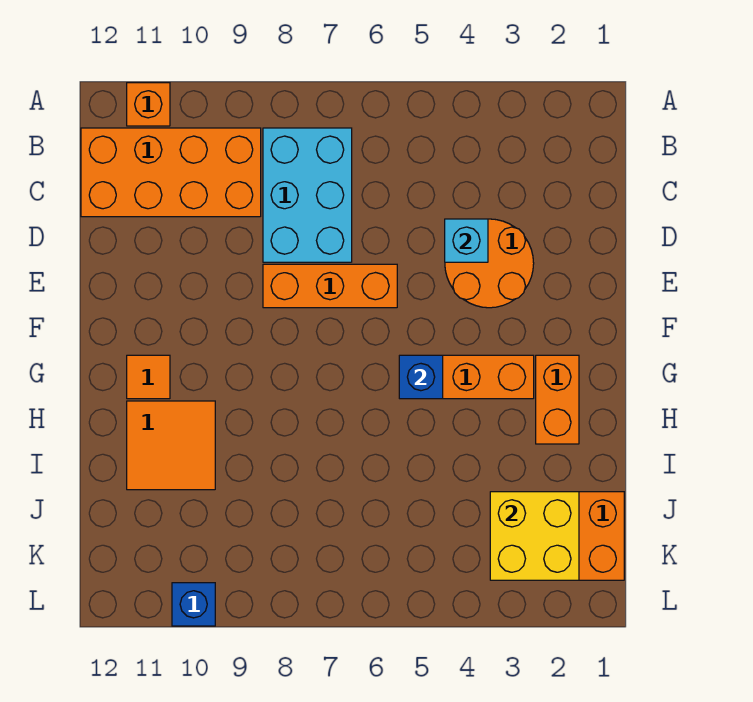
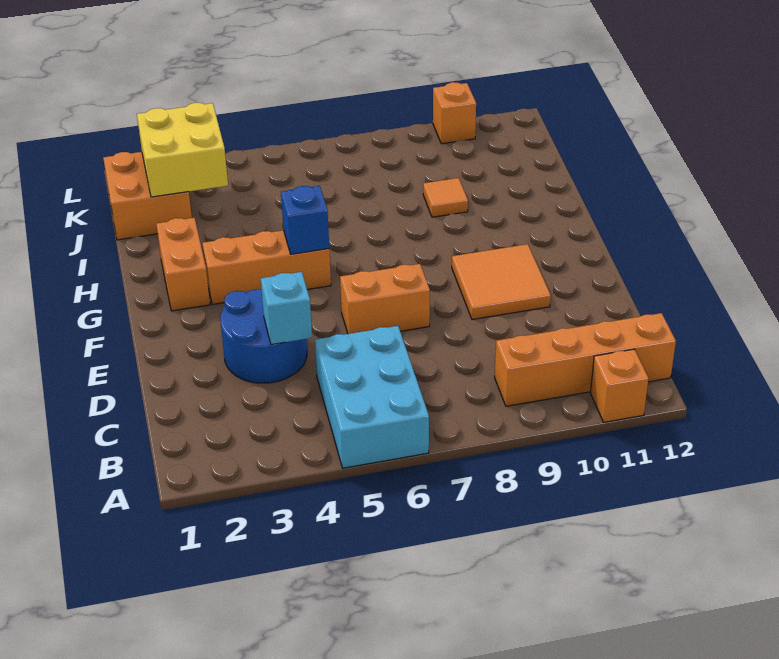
cyan brick B7:D8 level 1 -> cyan brick A5:C6 level 1
orange brick B9:C12 level 1 -> orange brick B9:B12 level 1
orange round brick D3:E4 level 1 -> blue round brick D3:E4 level 1
orange brick E6:E8 level 1 -> orange brick E6:E7 level 1
orange tile G11 level 1 -> orange tile I9 level 1
orange tile H10:I11 level 1 -> orange tile E9:F10 level 1
blue brick L10 level 1 -> orange brick L10 level 1

